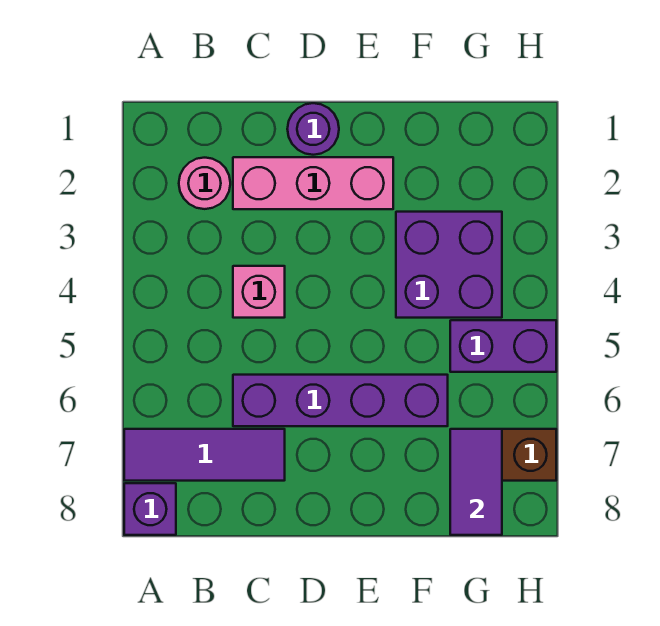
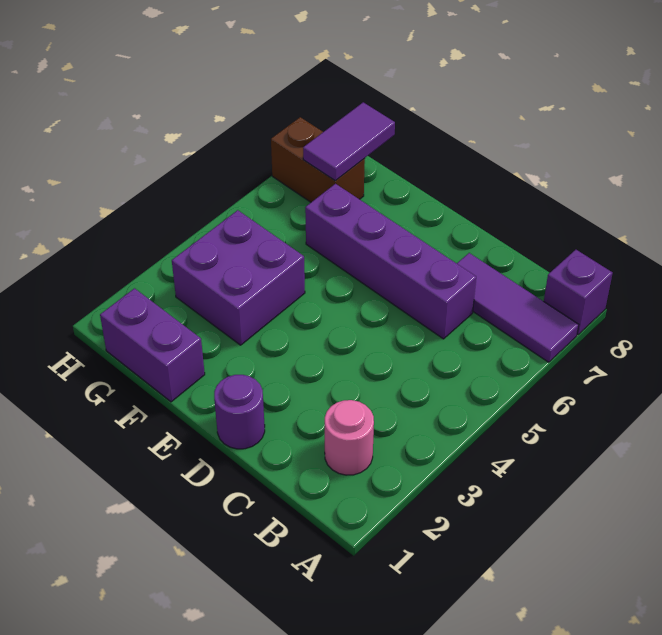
pink brick C2:E2 level 1 -> none
pink brick C4 level 1 -> none
purple brick G5:H5 level 1 -> purple brick F1:G1 level 1

